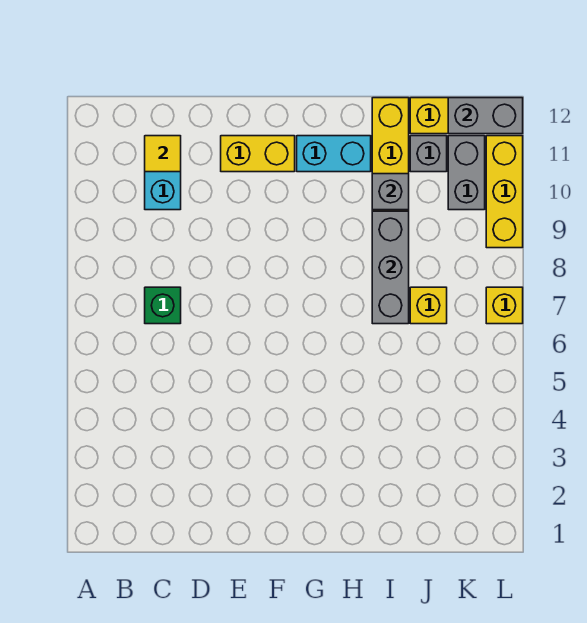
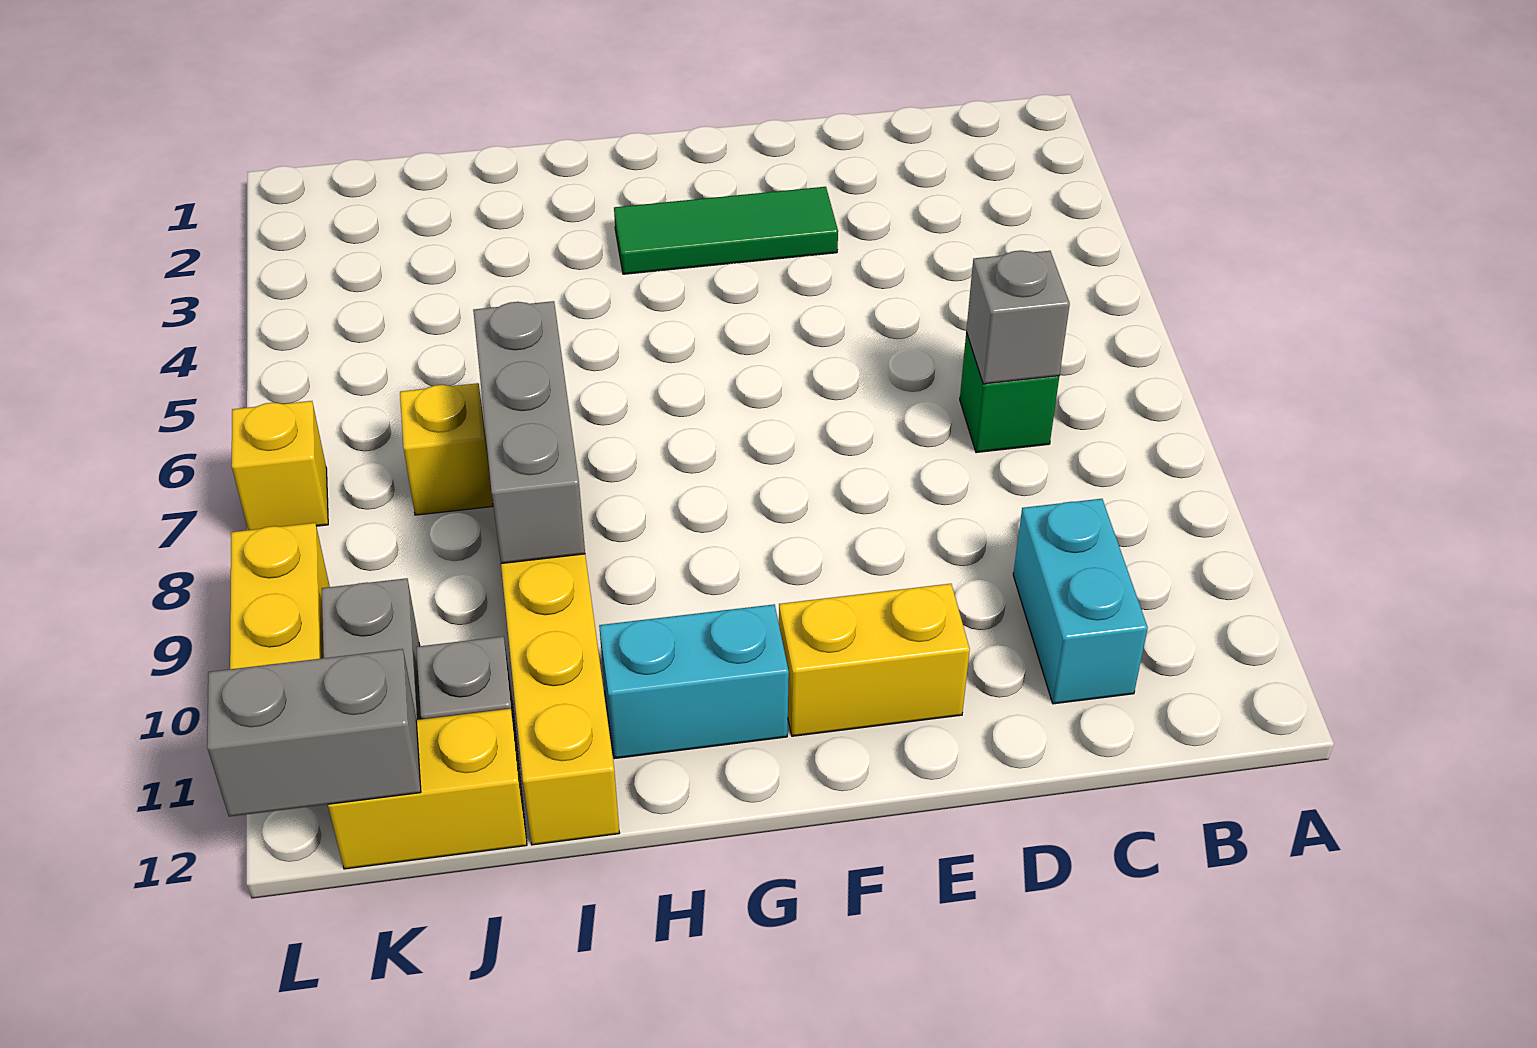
yellow tile C11 level 2 -> none
none -> green tile E3:G3 level 1
grey brick I10 level 2 -> grey brick C7 level 2

